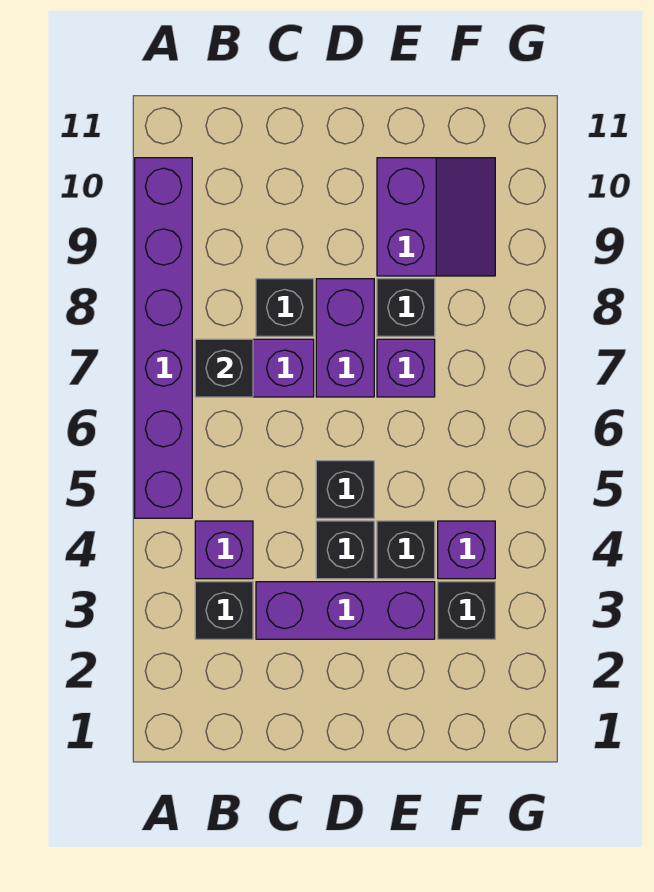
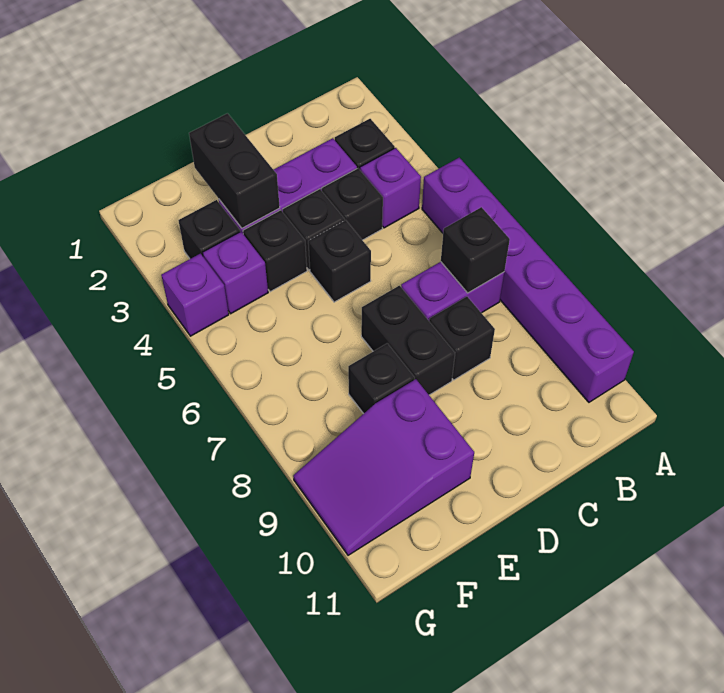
none -> black brick C4 level 1
purple brick D7:D8 level 1 -> black brick D7:D8 level 1
none -> black brick E2:E3 level 2
purple brick E7 level 1 -> purple brick G4 level 1
purple slope E9:F10 level 1 top E -> purple slope E9:G10 level 1 top E

